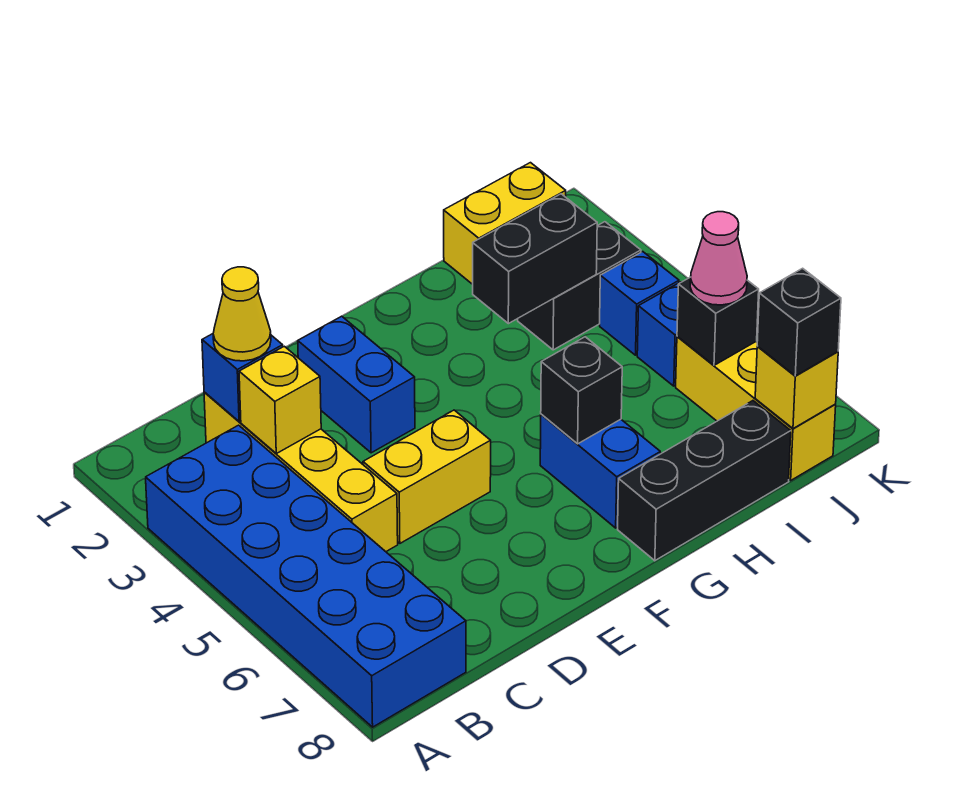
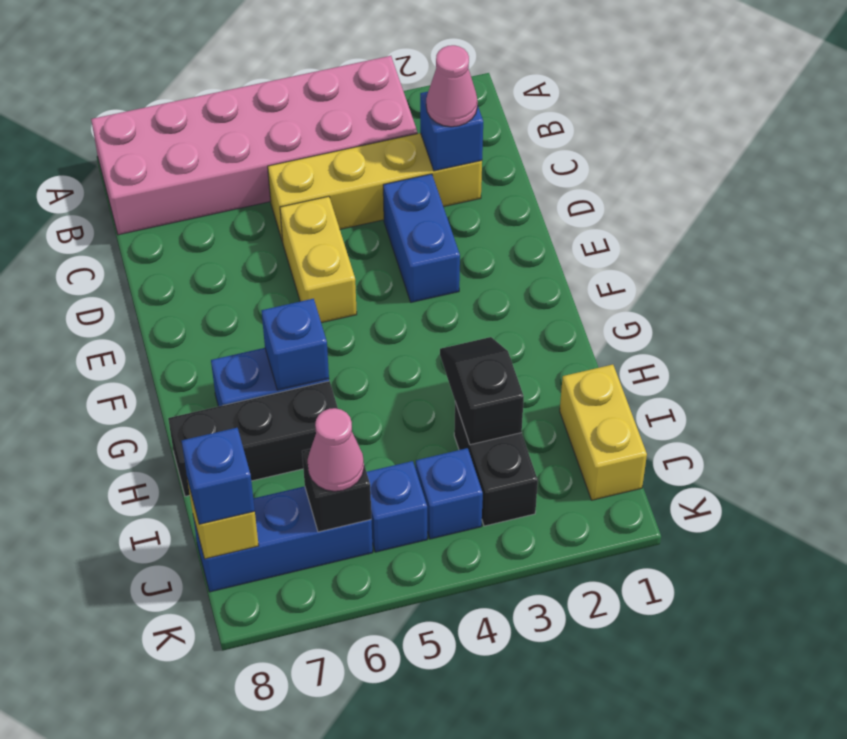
blue brick A3:B8 level 1 -> pink brick A3:B8 level 1
yellow cone C2 level 3 -> pink cone C2 level 3
yellow brick C3 level 2 -> none
blue brick E2:E3 level 1 -> blue brick D3:E3 level 1
black brick G6 level 2 -> blue brick G6 level 2
black brick G8:I8 level 1 -> black brick H6:H8 level 1
black brick H3:I3 level 2 -> black slope H3:I3 level 2 top I
yellow brick J6:J8 level 1 -> blue brick J6:J8 level 1
black brick J8 level 3 -> blue brick J8 level 3

